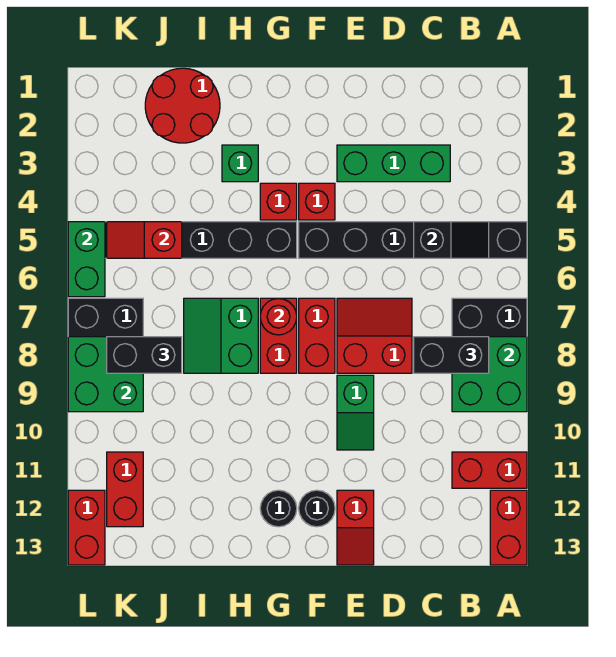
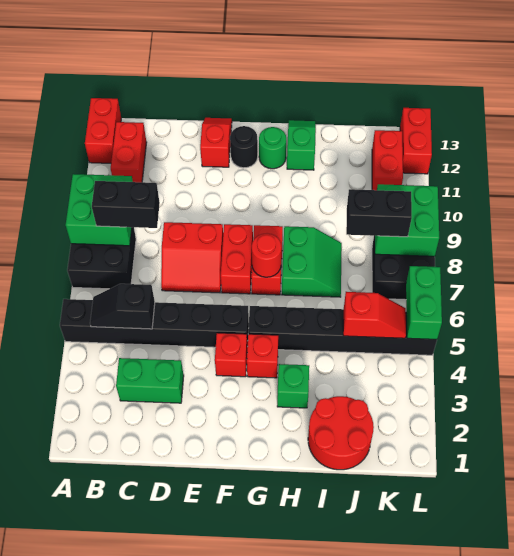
red brick A11:B11 level 1 -> red brick B11:B12 level 1
green brick C3:E3 level 1 -> green brick C3:D3 level 1
green slope E9:E10 level 1 top 9 -> green slope H12:H13 level 1 top 12
black round brick G12 level 1 -> green round brick G12 level 1

